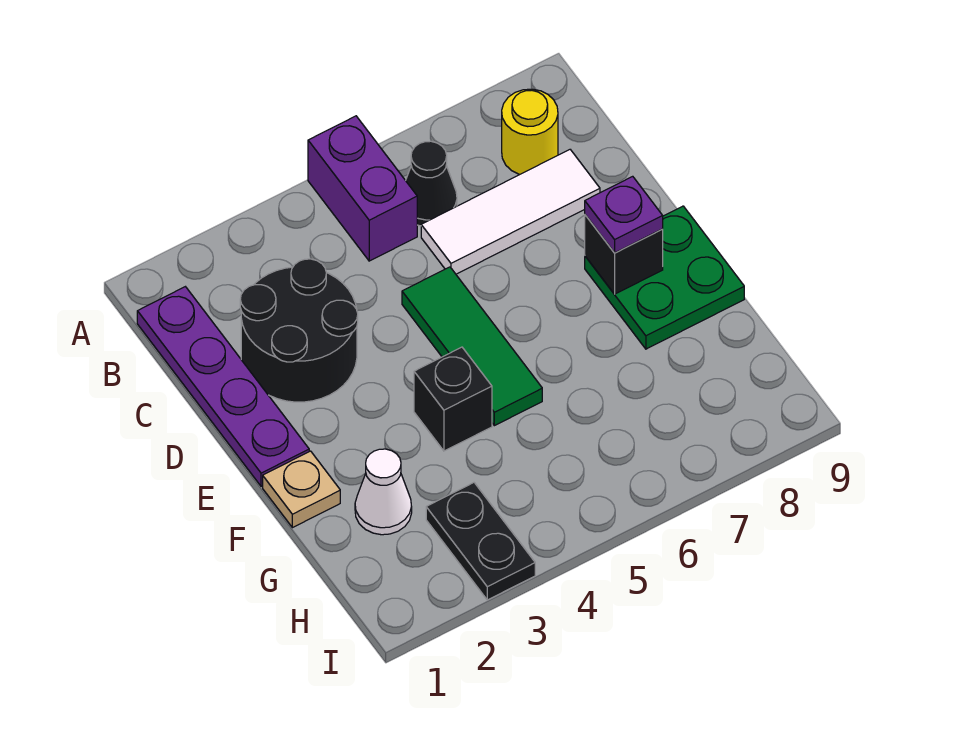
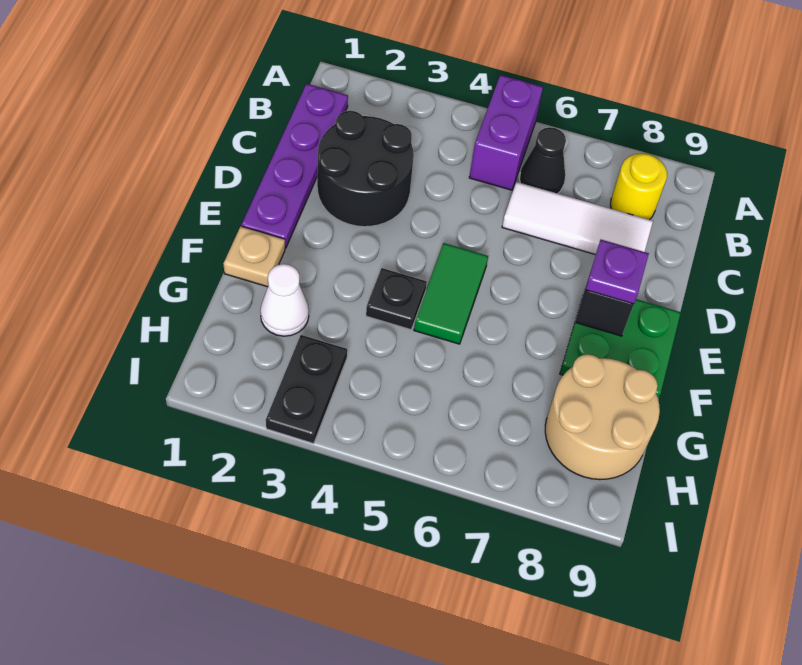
green tile D5:F5 level 1 -> green tile E5:F5 level 1
black brick F4 level 1 -> black plate F4 level 1
none -> tan round brick G8:H9 level 1

